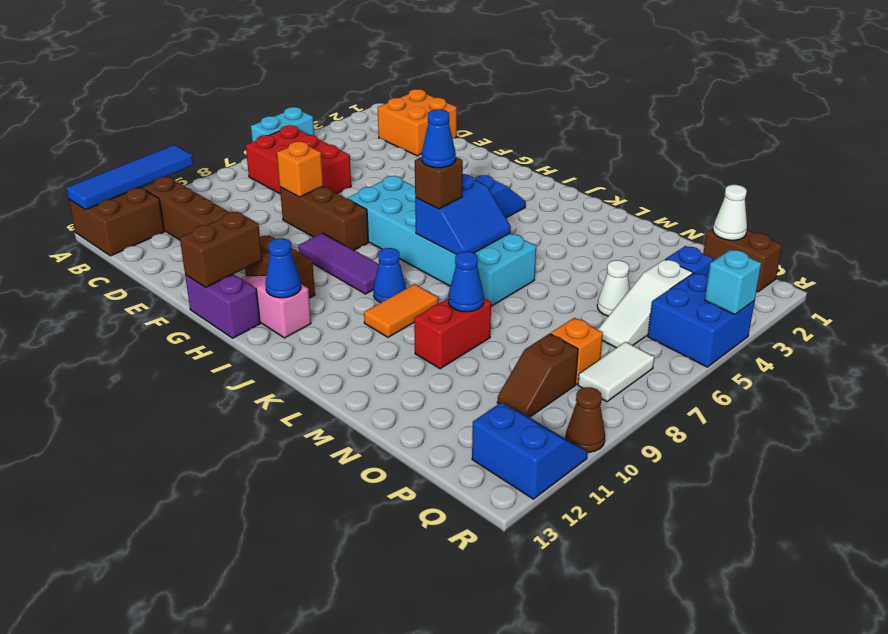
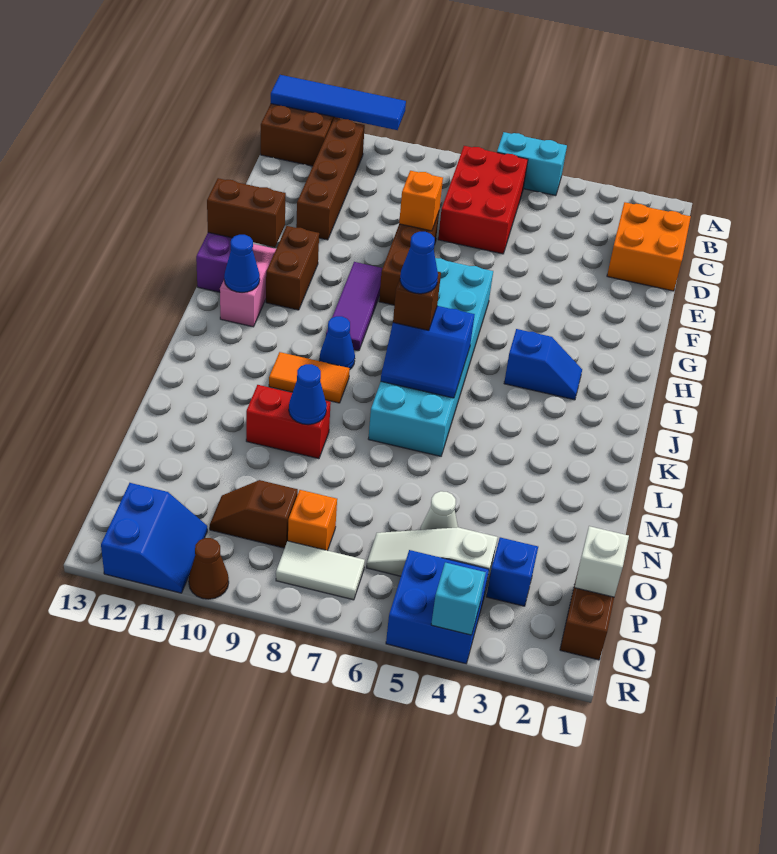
white cone P1 level 2 -> white brick P1 level 2

